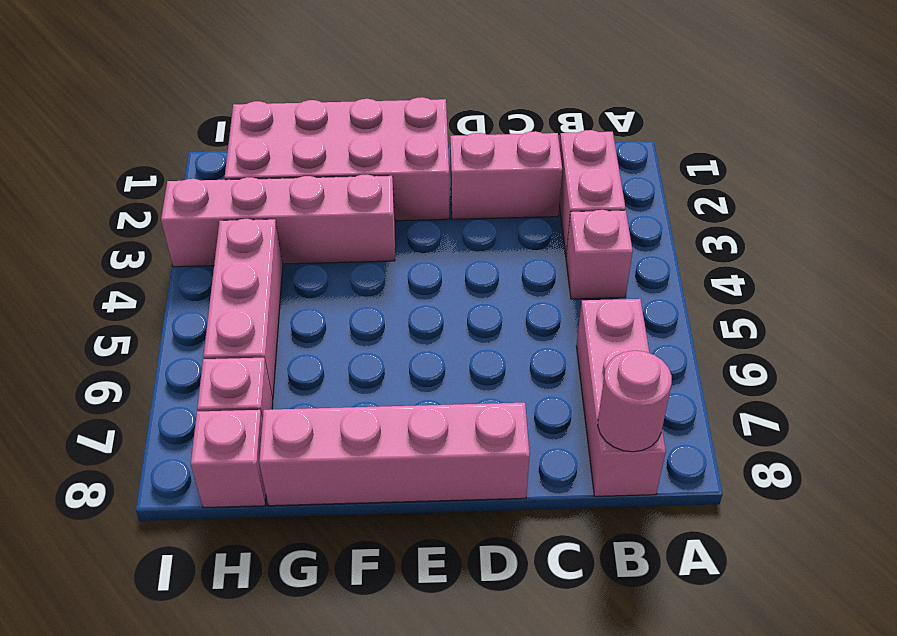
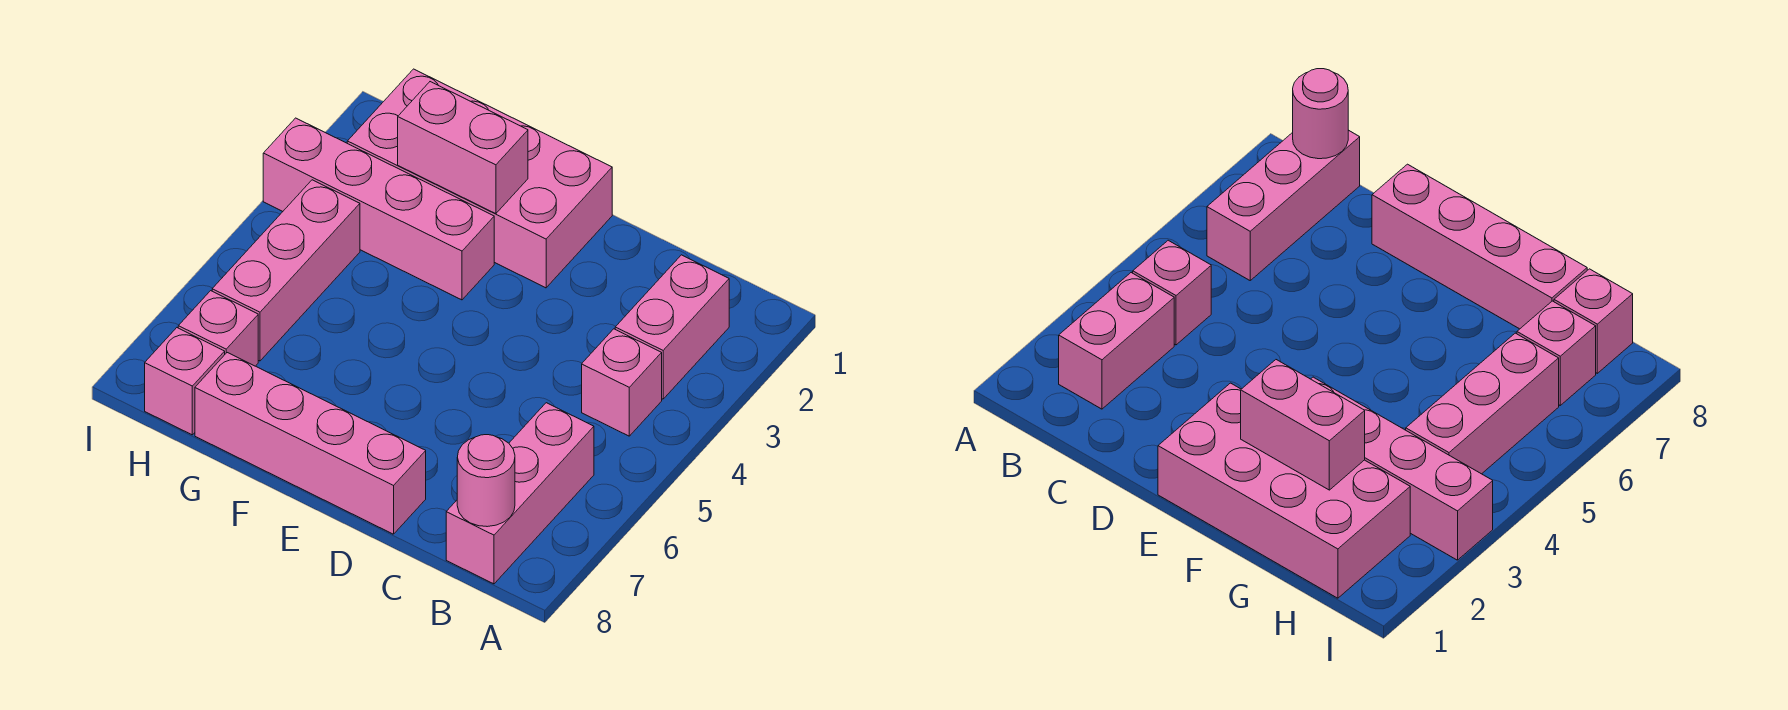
pink brick C2:D2 level 1 -> pink brick F2:G2 level 2

